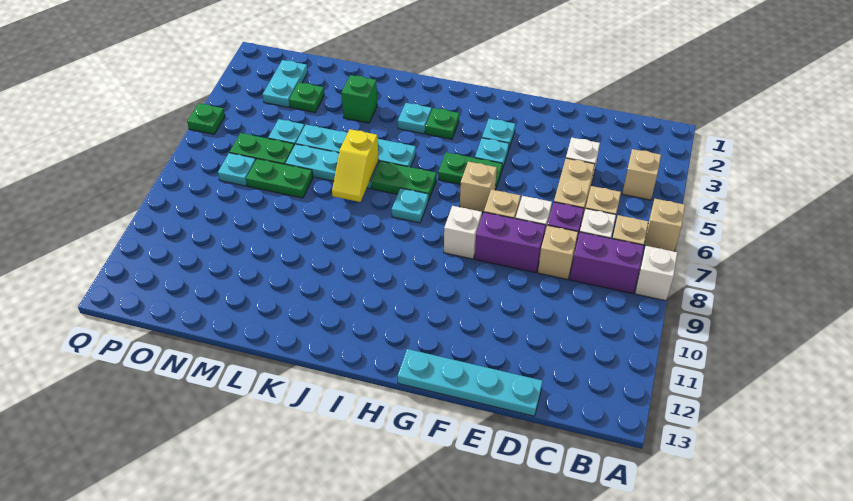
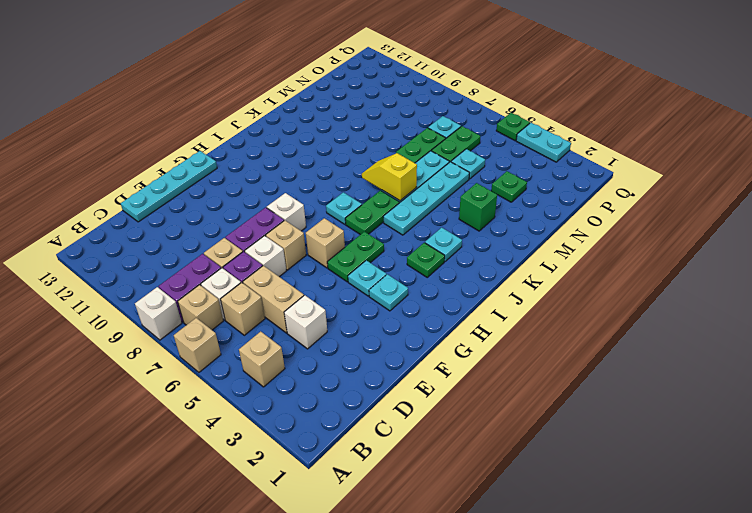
cyan plate O2:O3 level 1 -> cyan plate Q3:Q4 level 1

